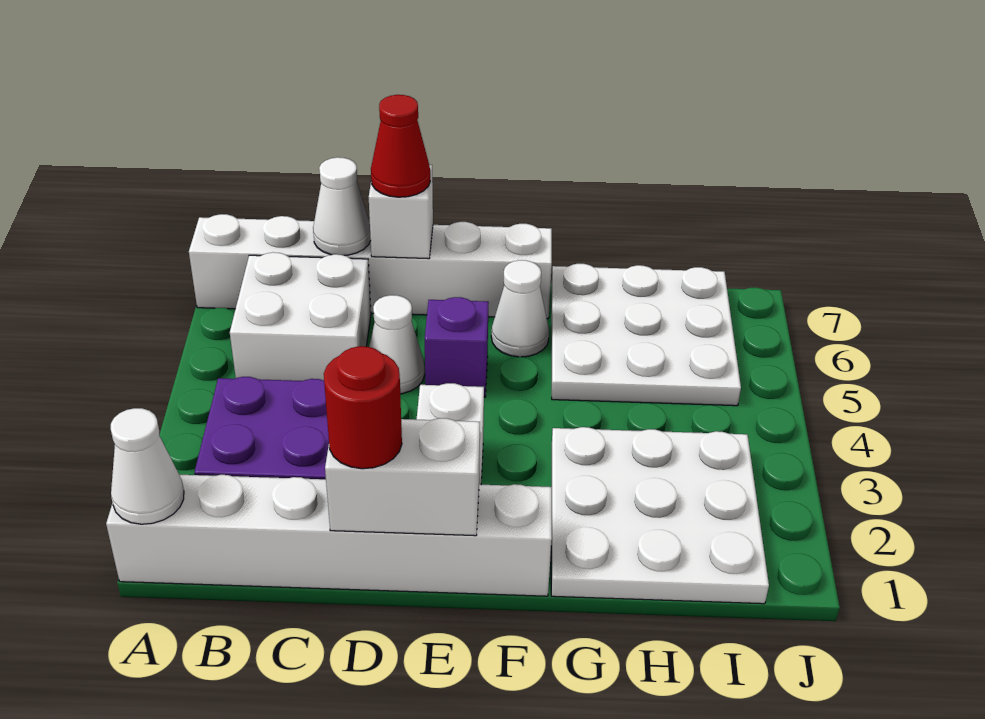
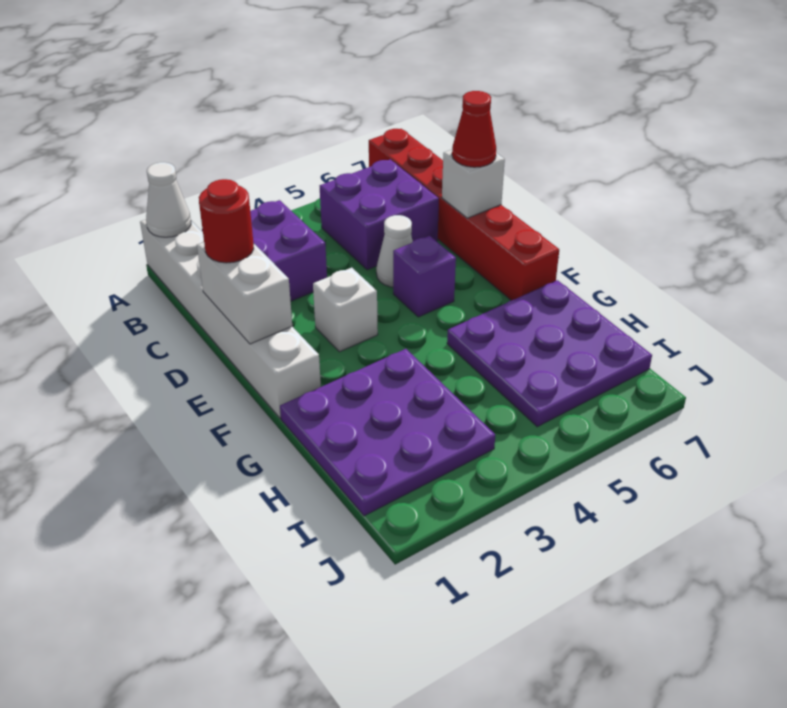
white brick A7:F7 level 1 -> red brick A7:F7 level 1
white brick B5:C6 level 1 -> purple brick B5:C6 level 1
white cone C7 level 2 -> none
white cone F6 level 1 -> none
white plate G1:I3 level 1 -> purple plate G1:I3 level 1
white plate G5:I7 level 1 -> purple plate G5:I7 level 1

